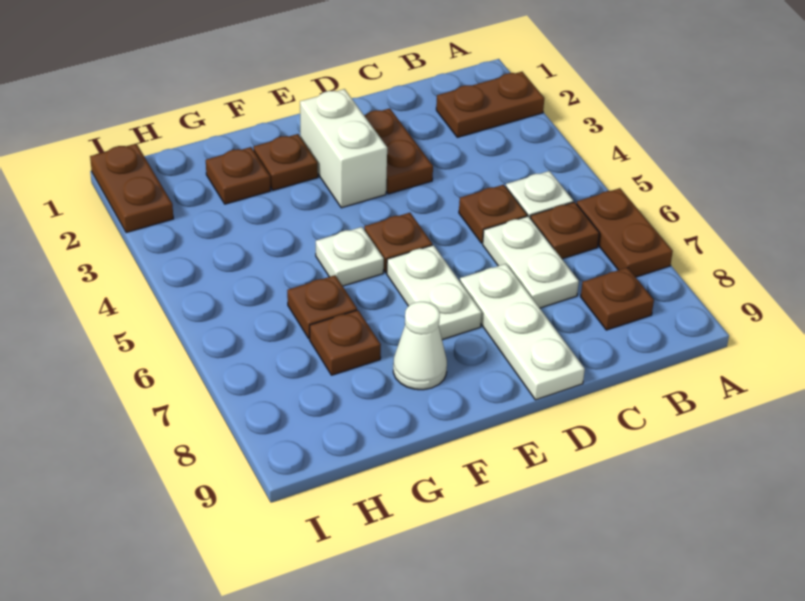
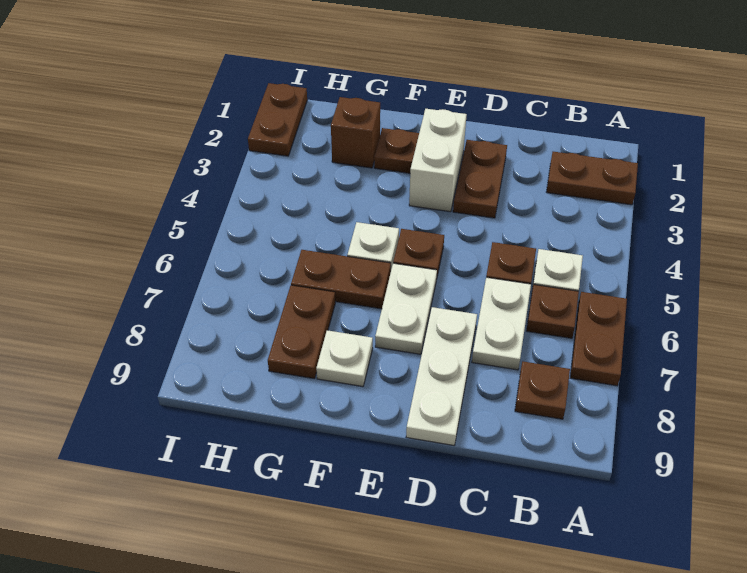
white cone F8 level 1 -> white plate F8 level 1
brown plate G2 level 1 -> brown brick G2 level 1
brown plate G6 level 1 -> brown plate F6:G6 level 1
brown plate G7 level 1 -> brown plate G7:G8 level 1

